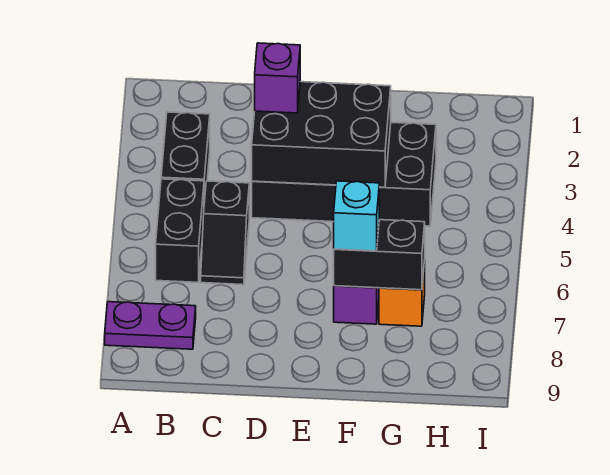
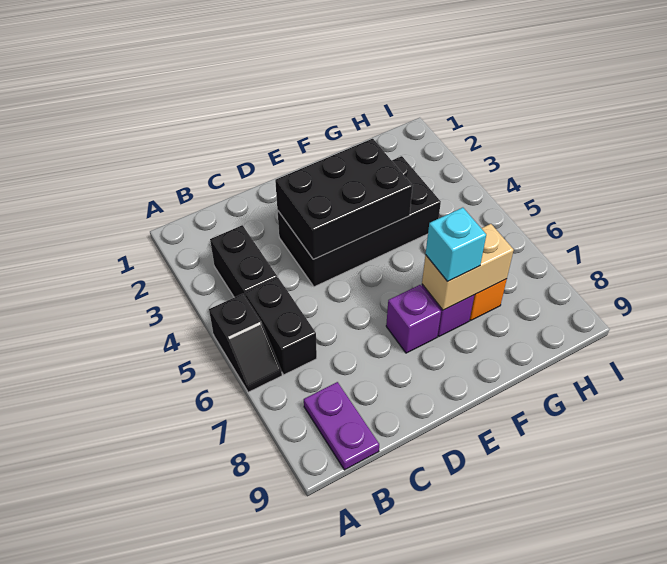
purple plate A8:B8 level 1 -> purple plate B8:B9 level 1
black slope C5:C6 level 1 top 5 -> black slope A5:A6 level 1 top 5
purple brick D3 level 3 -> purple brick E7 level 1
black brick F7:G7 level 2 -> tan brick F7:G7 level 2

